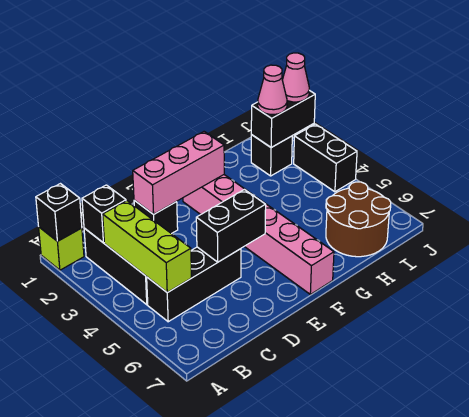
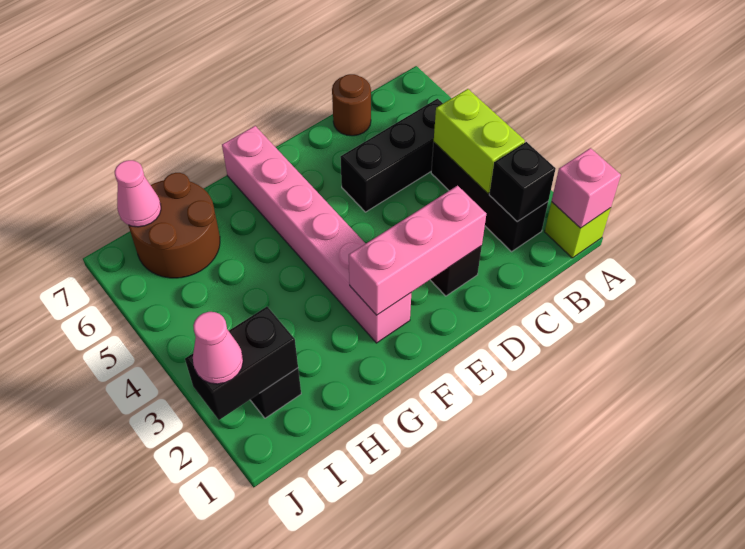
black brick A1 level 2 -> pink brick A1 level 2
lime brick B3:B5 level 2 -> lime brick B3:B4 level 2
none -> brown round brick C7 level 1
black brick D5:E5 level 2 -> none
pink cone I2 level 3 -> pink cone I7 level 2
black brick J3:J4 level 1 -> none

